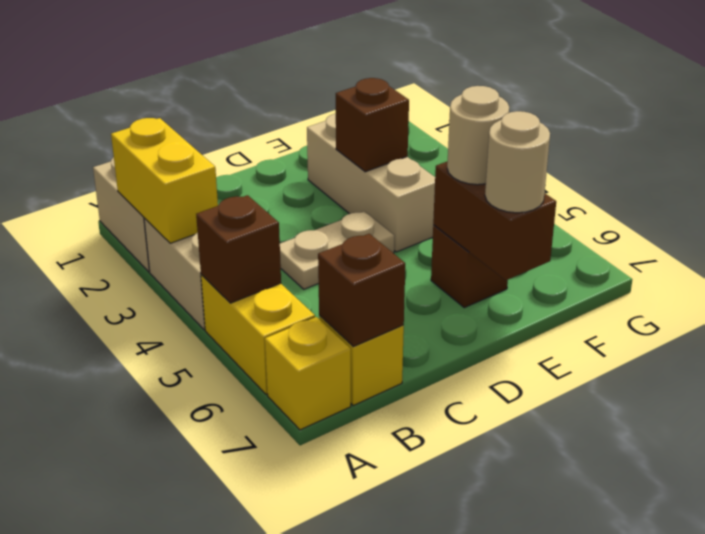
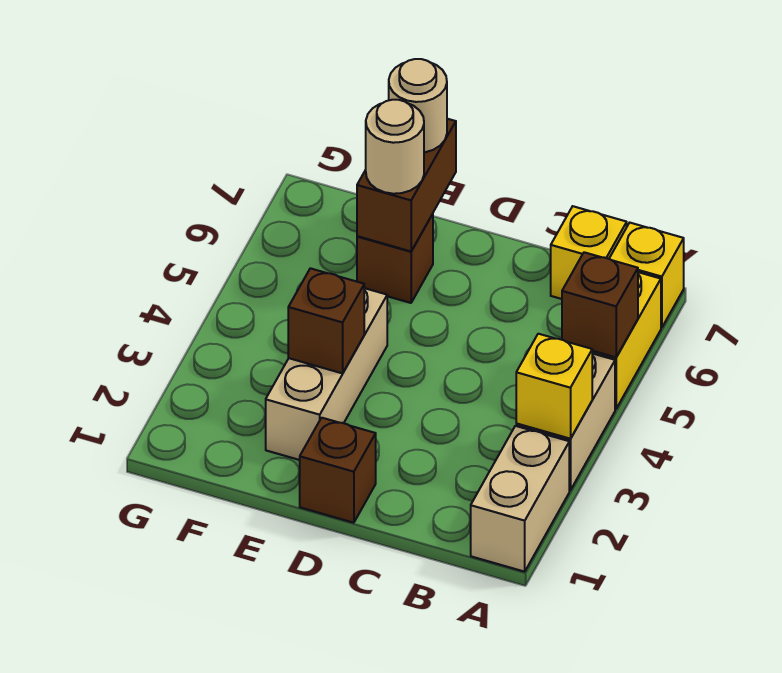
yellow brick A2:A3 level 2 -> yellow brick A3 level 2
brown brick B7 level 2 -> brown brick D1 level 1
tan plate C4:D4 level 1 -> none

